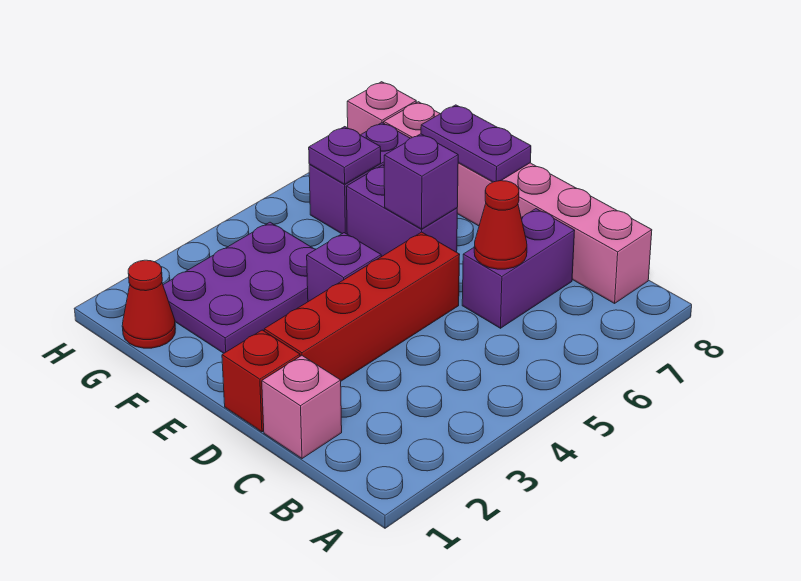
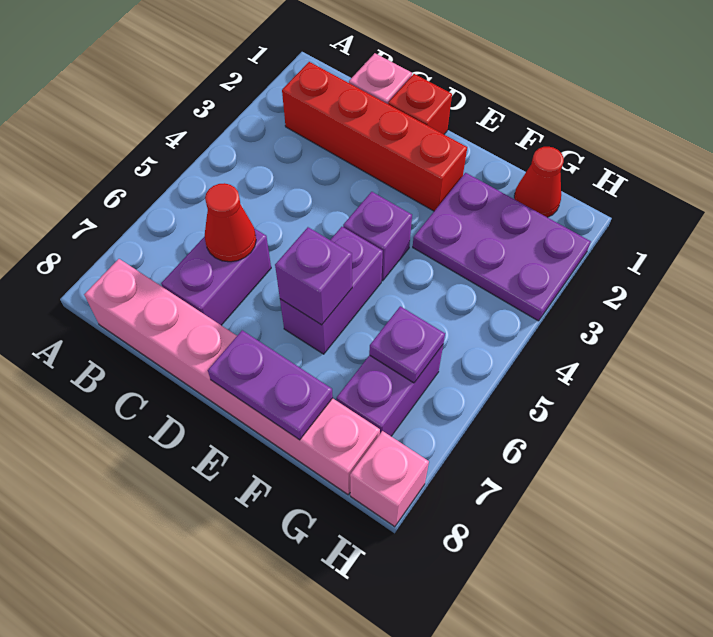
red brick D2:D5 level 1 -> red brick B2:E2 level 1
purple brick E6:F6 level 1 -> purple brick E5:E6 level 1
purple plate F2:G4 level 1 -> purple plate F2:H3 level 1

